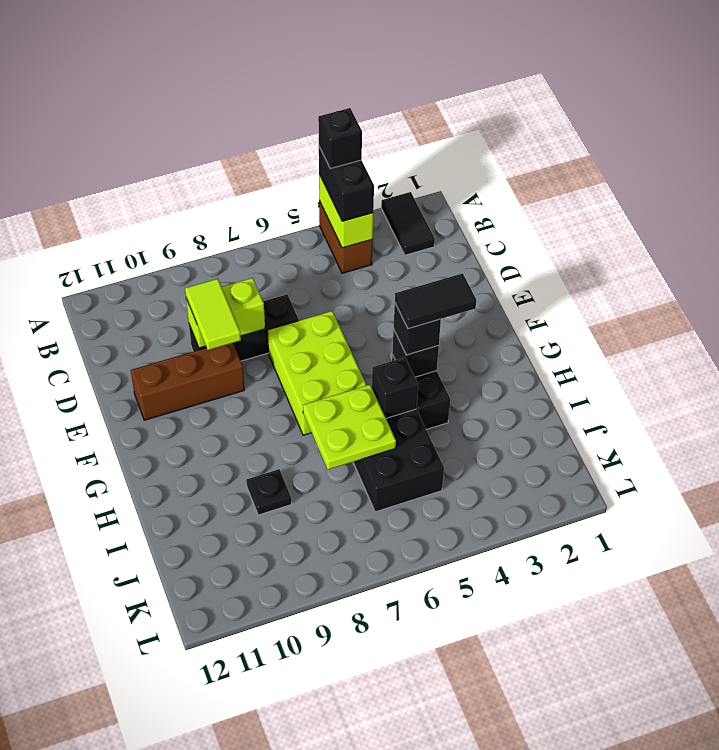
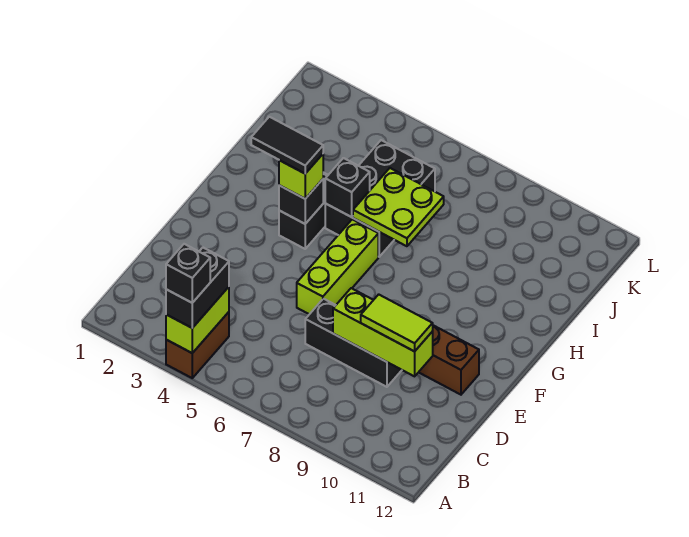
black tile A2:B2 level 1 -> none
lime brick D8:D9 level 2 -> lime brick D8:D10 level 2
lime tile D9:E9 level 3 -> lime tile D9:D10 level 3
lime brick E6:G7 level 1 -> lime brick E6:G6 level 1
black brick G4 level 3 -> lime brick G4 level 3
black plate I9 level 1 -> none

